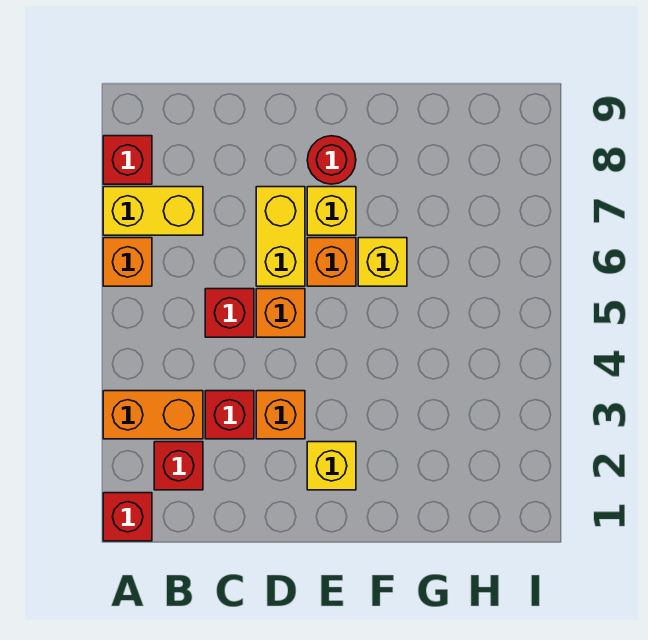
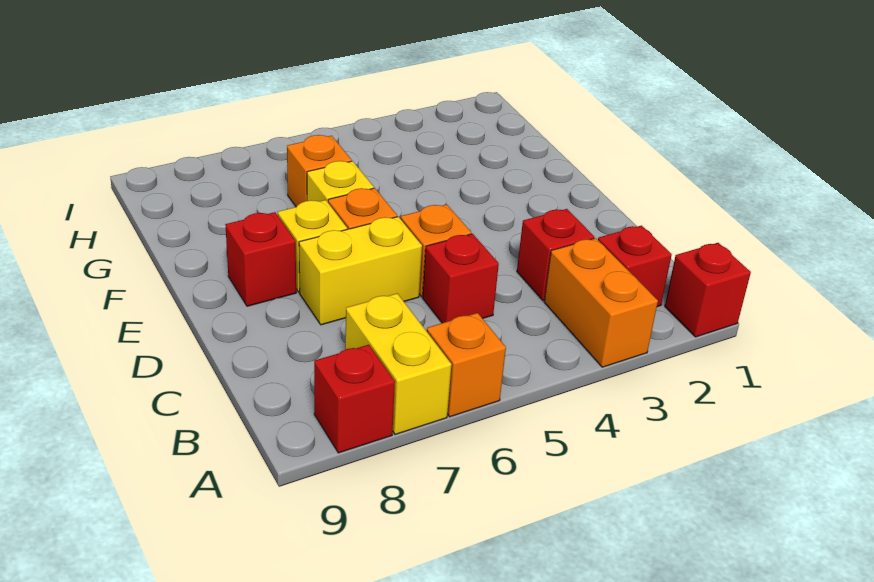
orange brick D3 level 1 -> orange brick G6 level 1
yellow brick E2 level 1 -> none
red round brick E8 level 1 -> red brick E8 level 1

